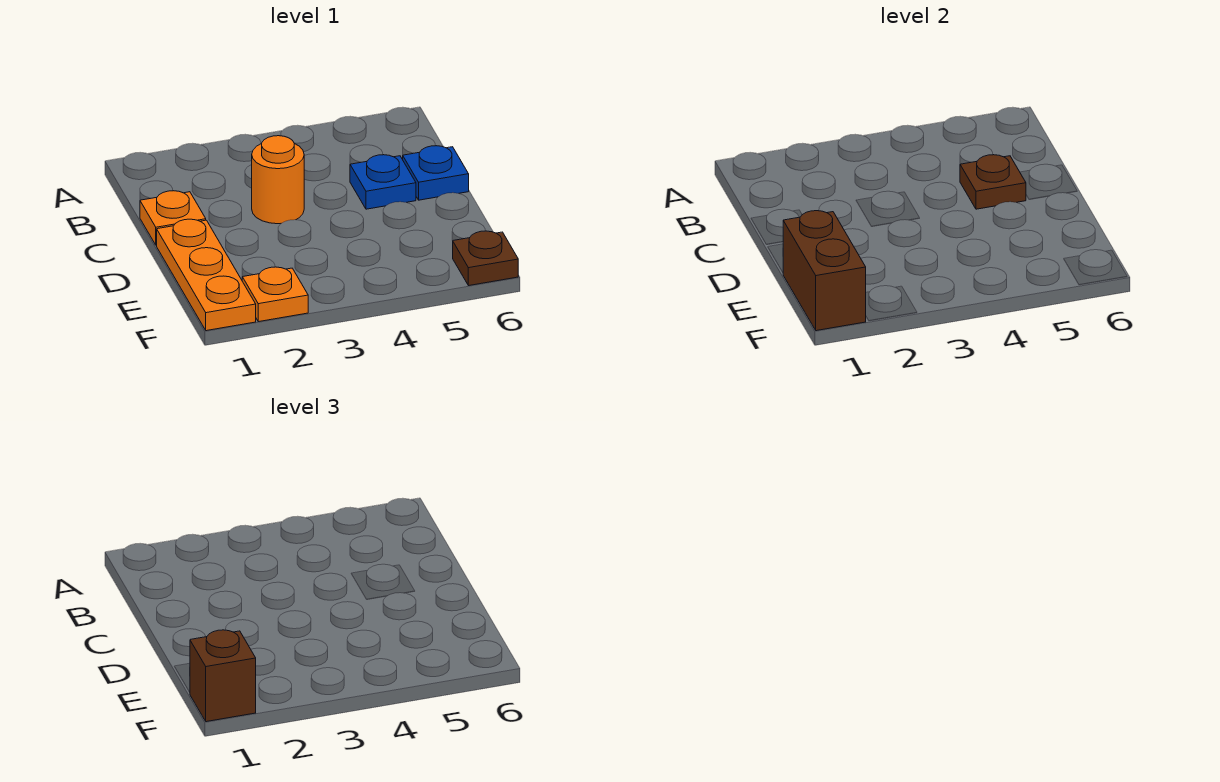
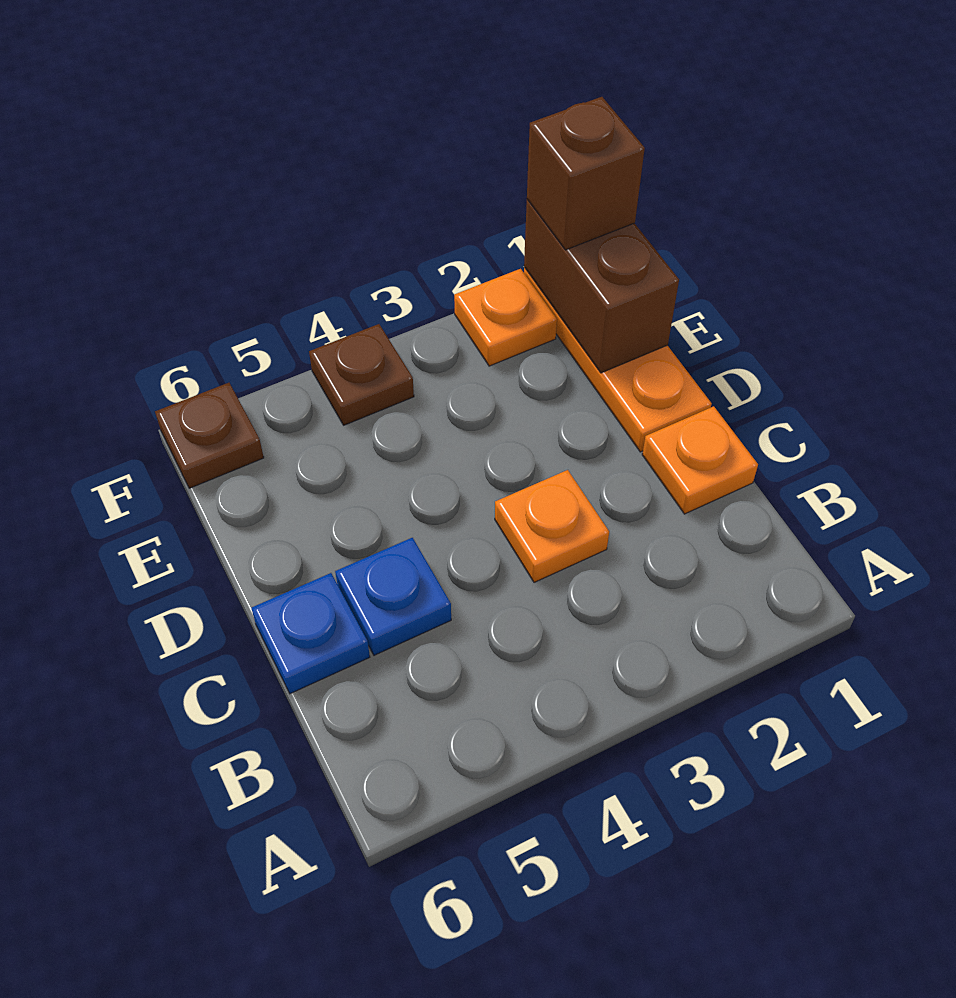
orange round brick C3 level 1 -> orange plate C3 level 1
brown plate C5 level 2 -> brown plate F4 level 1

